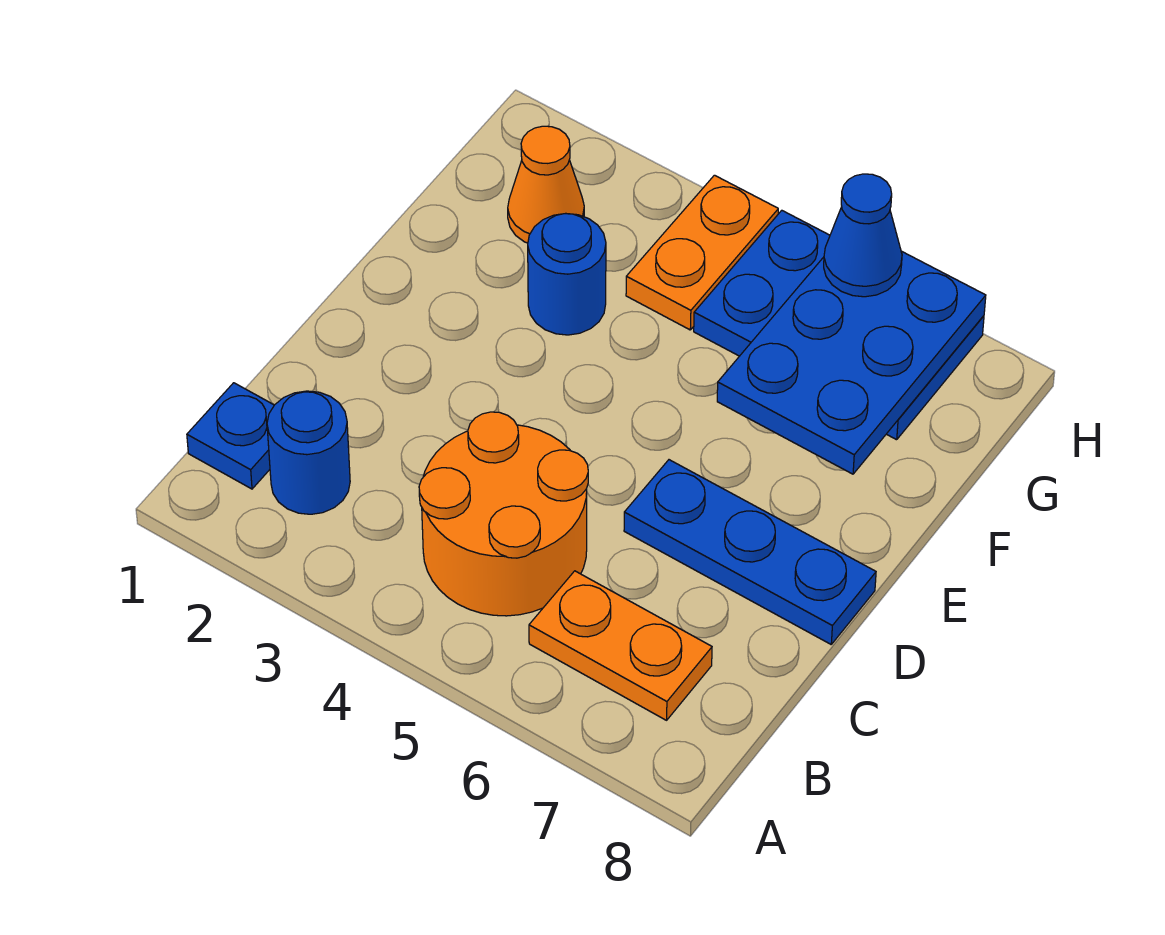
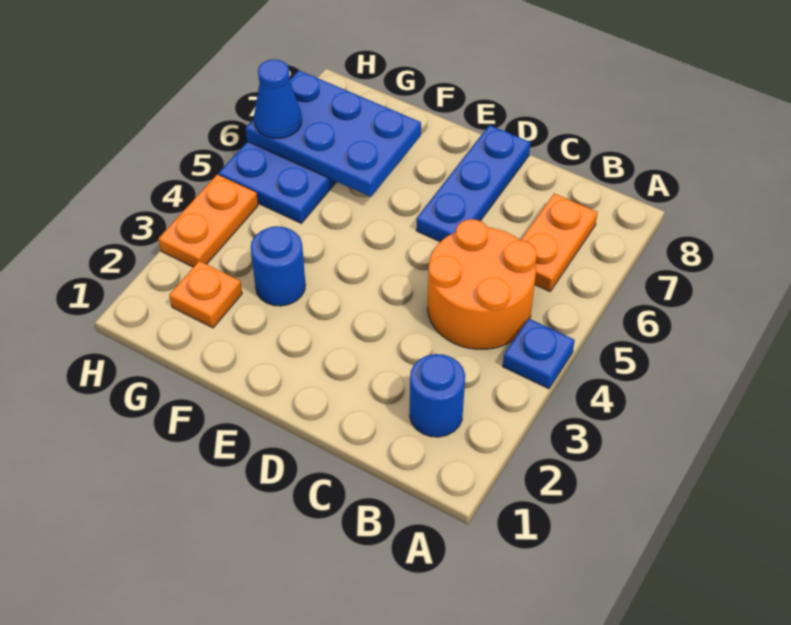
blue plate B1 level 1 -> blue plate A4 level 1
orange cone G2 level 1 -> orange plate G2 level 1
orange plate G4:H4 level 1 -> orange plate H3:H4 level 1

